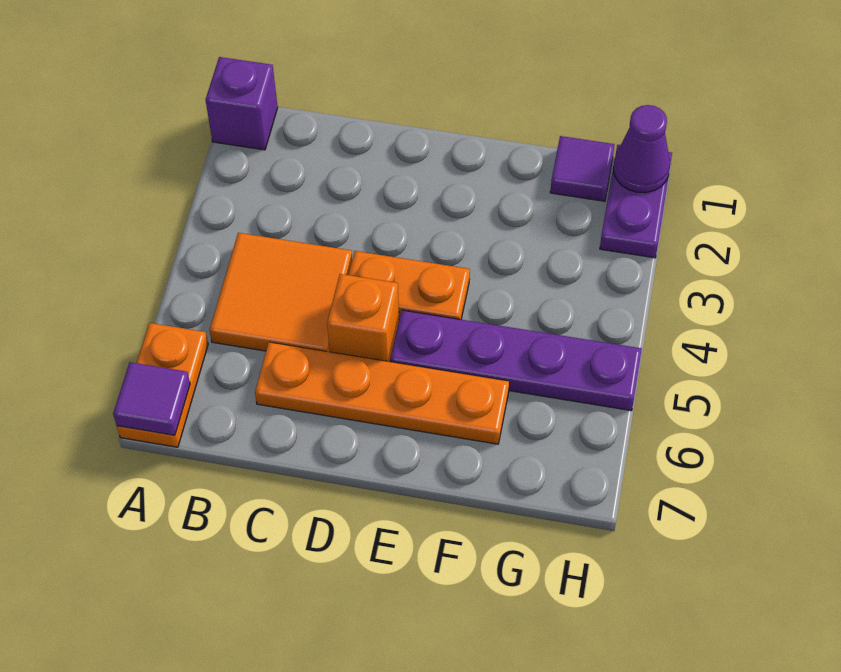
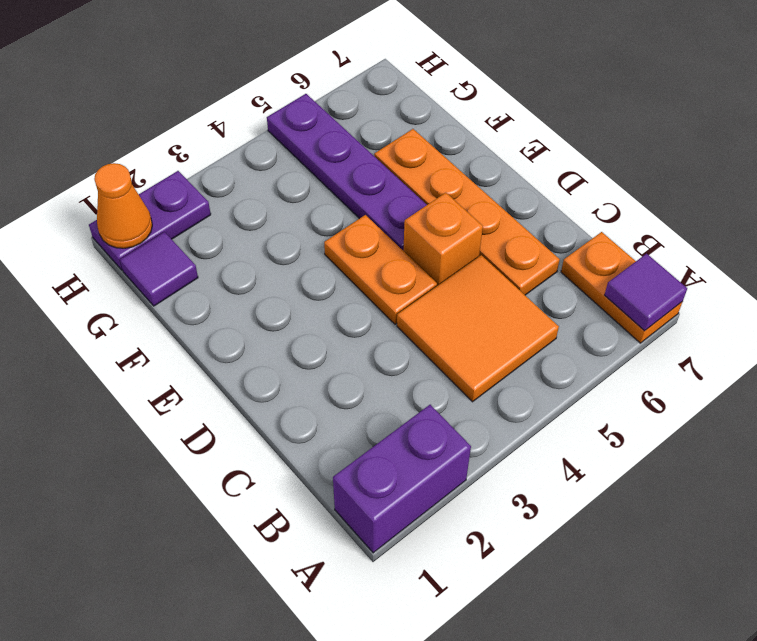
purple brick A1 level 1 -> purple brick A1:A2 level 1
orange plate A6:A7 level 1 -> orange plate A7:B7 level 1
purple cone H1 level 2 -> orange cone H1 level 2

